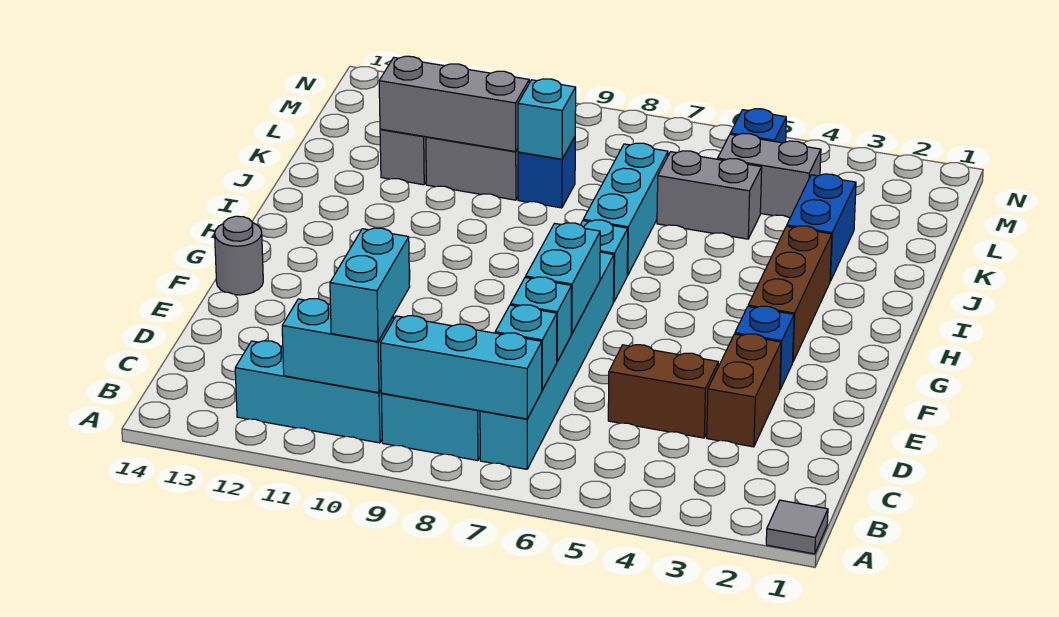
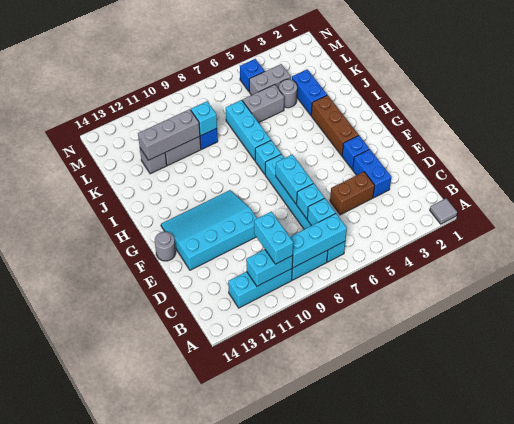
brown brick D3:E3 level 1 -> blue brick D3:E3 level 1
none -> cyan slope E10:G13 level 1 top E
none -> grey round brick K4 level 1

